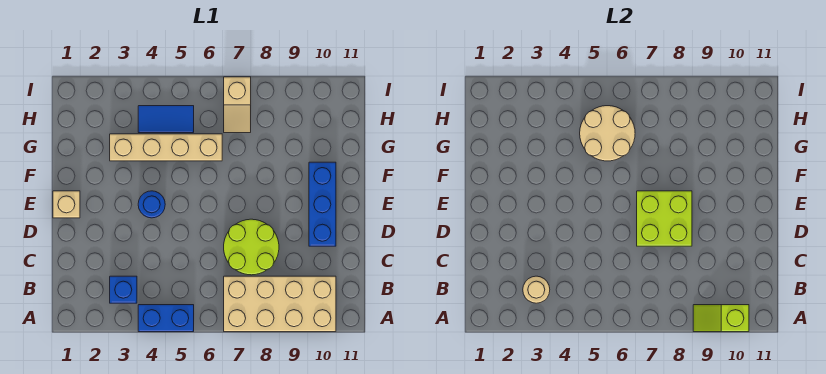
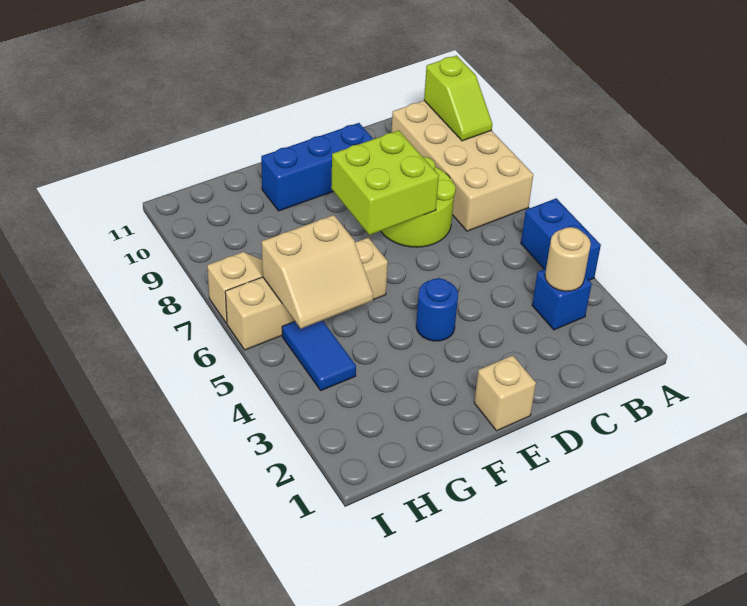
tan brick G3:G6 level 1 -> tan brick F6:I6 level 1
tan round brick G5:H6 level 2 -> tan slope G5:H6 level 2 top 6

